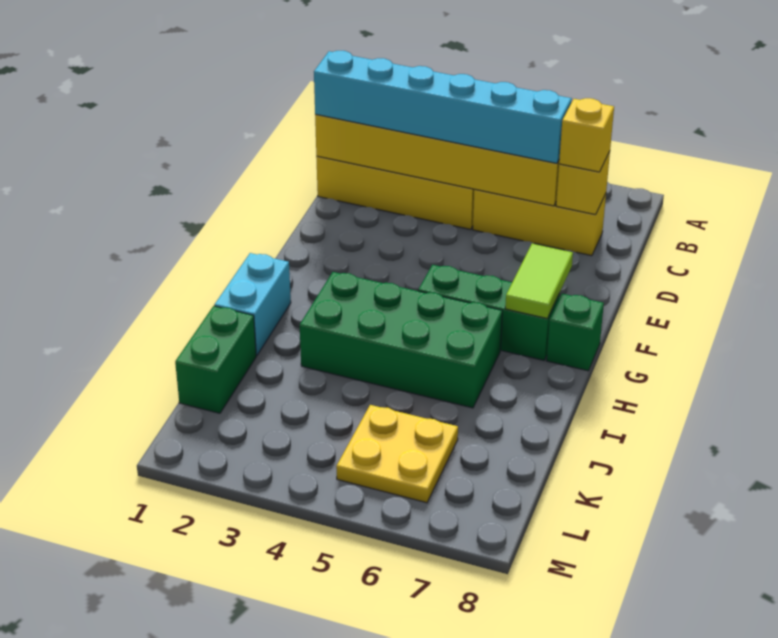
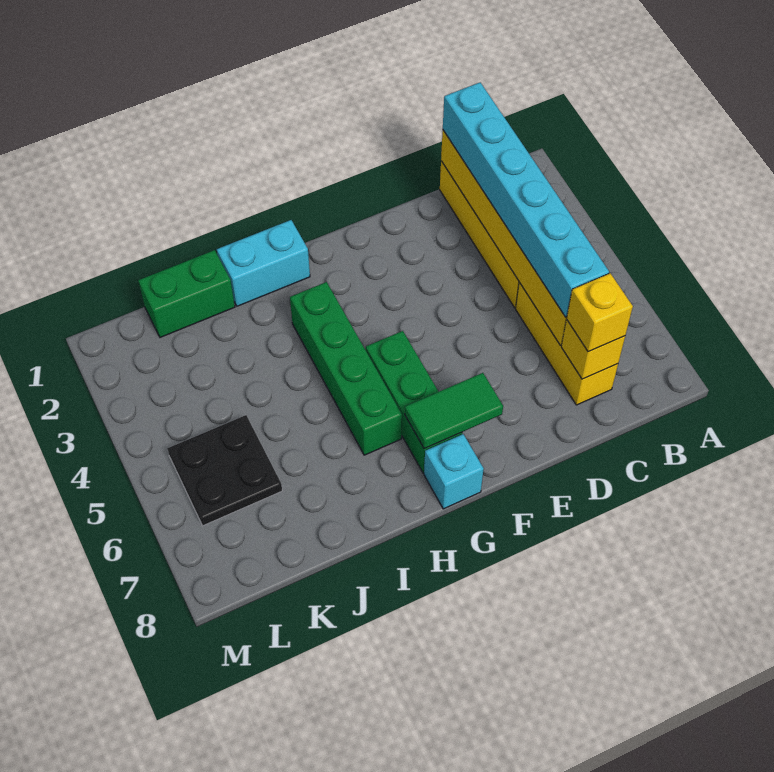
lime tile F7:G7 level 2 -> green tile F7:G7 level 2
green brick G8 level 1 -> cyan brick G8 level 1
green brick H3:I6 level 1 -> green brick H3:H6 level 1
yellow plate K5:L6 level 1 -> black plate K5:L6 level 1

